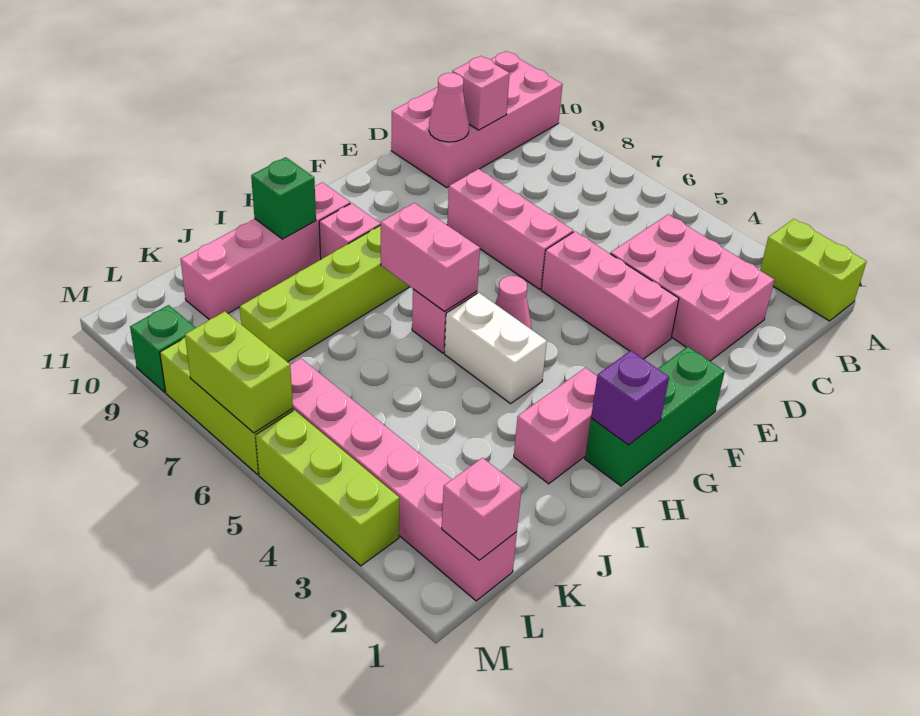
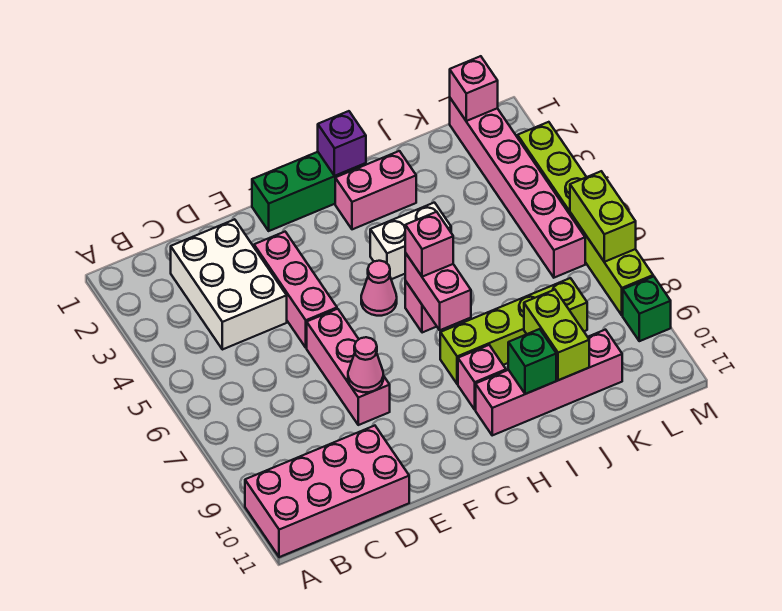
lime brick A1:A2 level 1 -> lime brick J9:J10 level 2
pink brick C2:D4 level 1 -> white brick C2:D4 level 1
pink brick C10 level 2 -> pink brick H6 level 3
pink cone D10 level 2 -> pink cone E8 level 2
white brick H4:H5 level 1 -> white brick H4:I4 level 1

